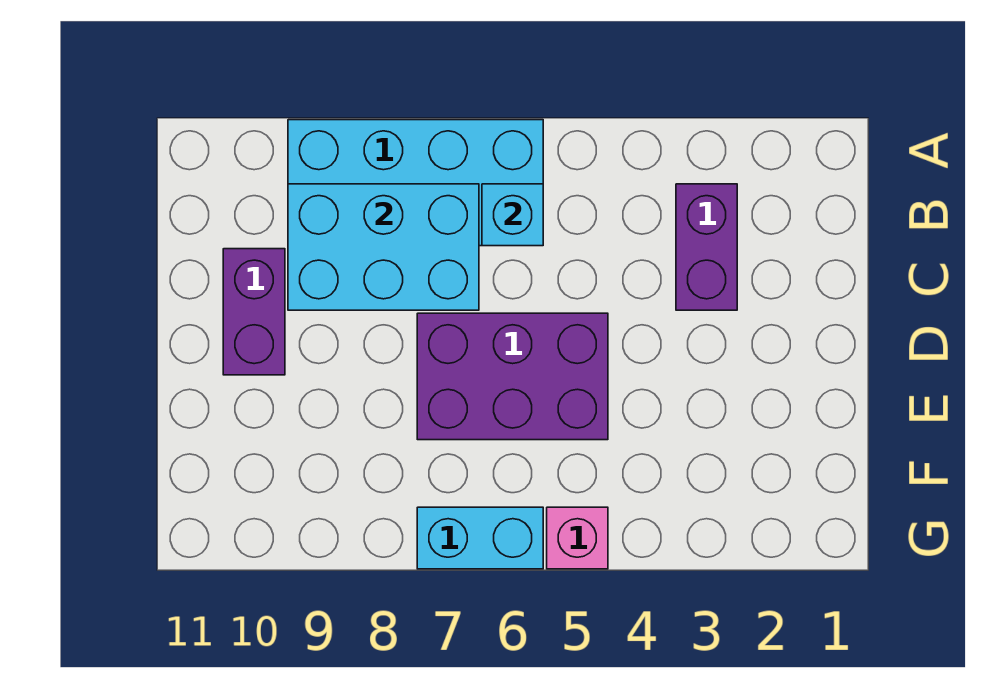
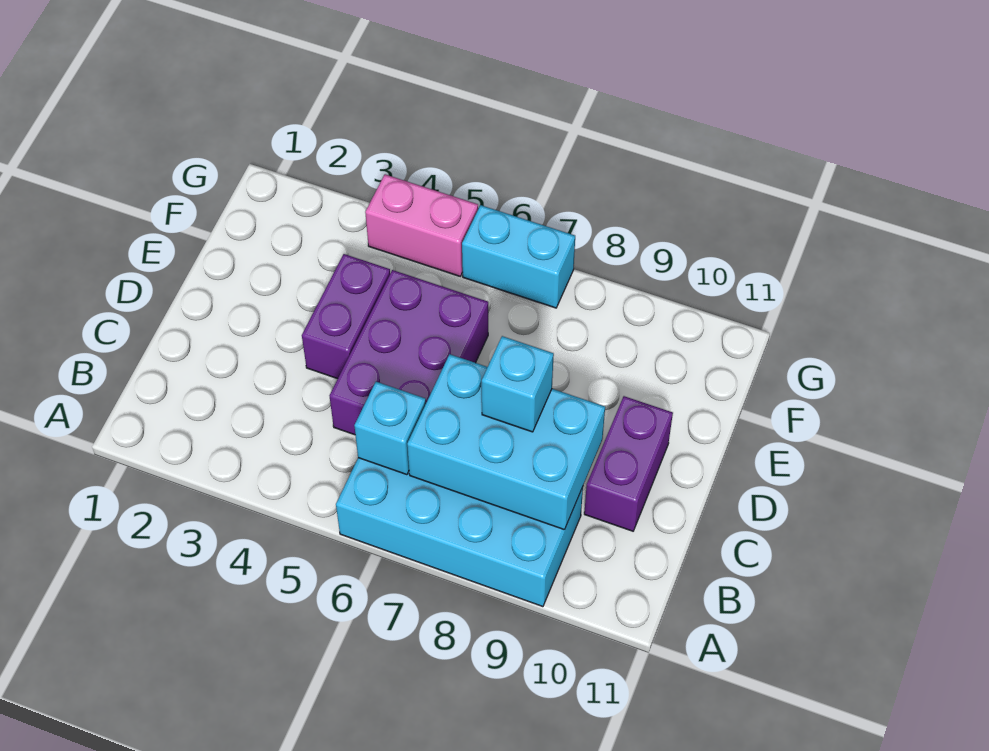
purple brick B3:C3 level 1 -> purple brick D4:E4 level 1
none -> cyan brick C8 level 3
purple brick D5:E7 level 1 -> purple brick C5:E6 level 1
pink brick G5 level 1 -> pink brick G4:G5 level 1

